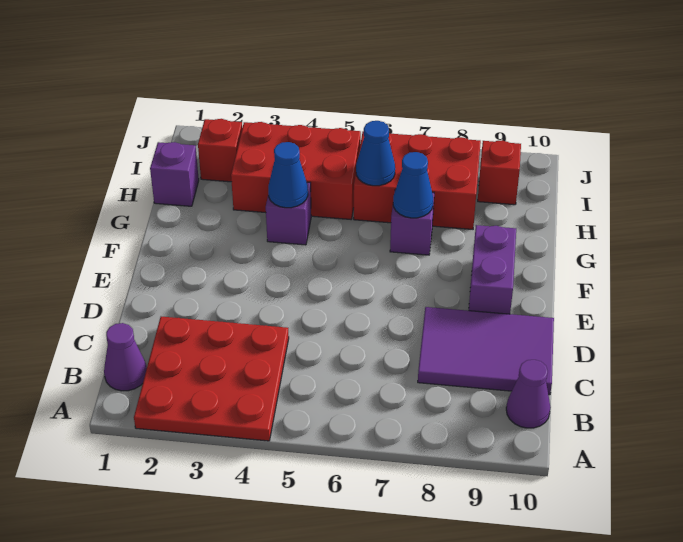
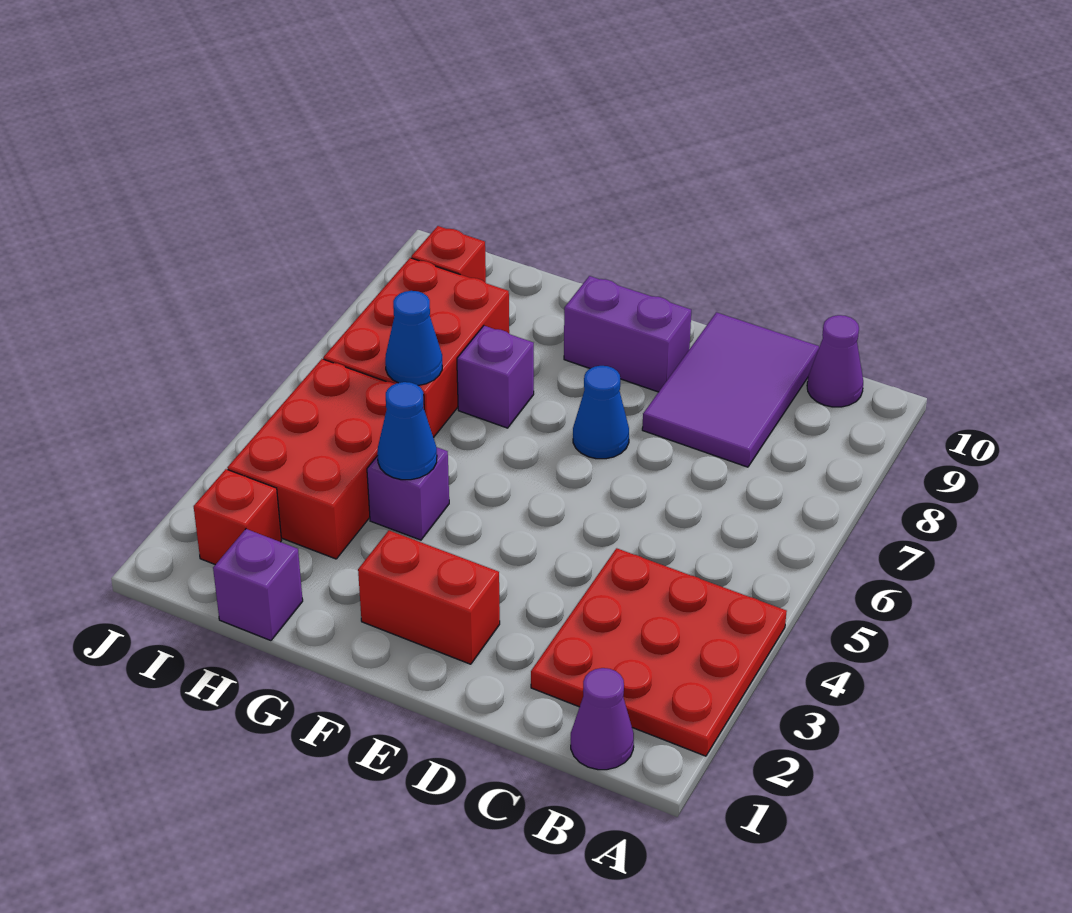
none -> red brick E2:F2 level 1
blue cone G7 level 2 -> blue cone E7 level 1

